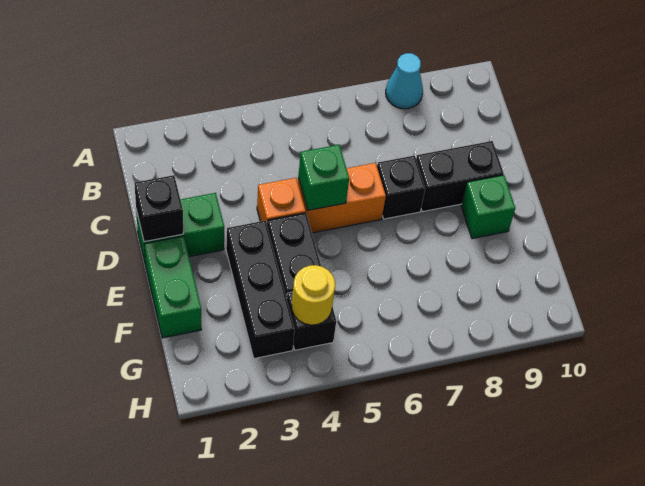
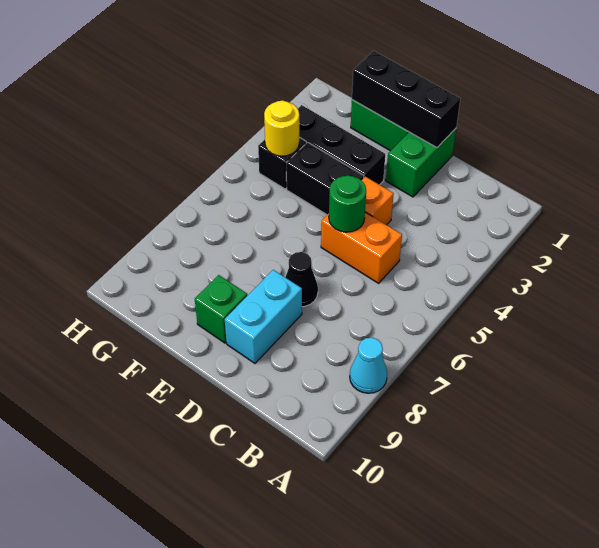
black brick D1 level 2 -> black brick D1:F1 level 2
orange brick D5:D6 level 1 -> orange brick C5:D5 level 1
green brick D5 level 2 -> green round brick D5 level 2
black brick D7 level 1 -> black cone D7 level 1
black brick D8:D9 level 1 -> cyan brick D8:D9 level 1

